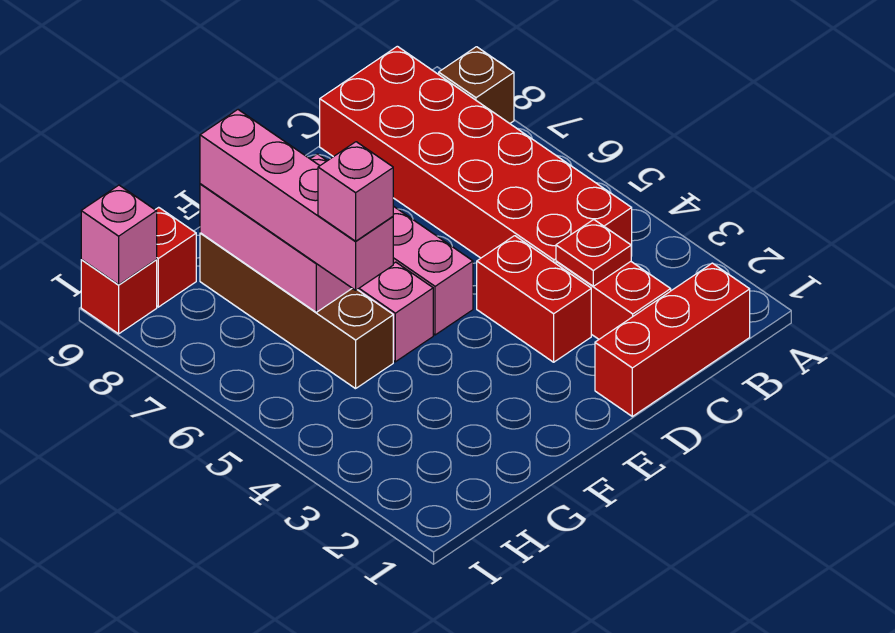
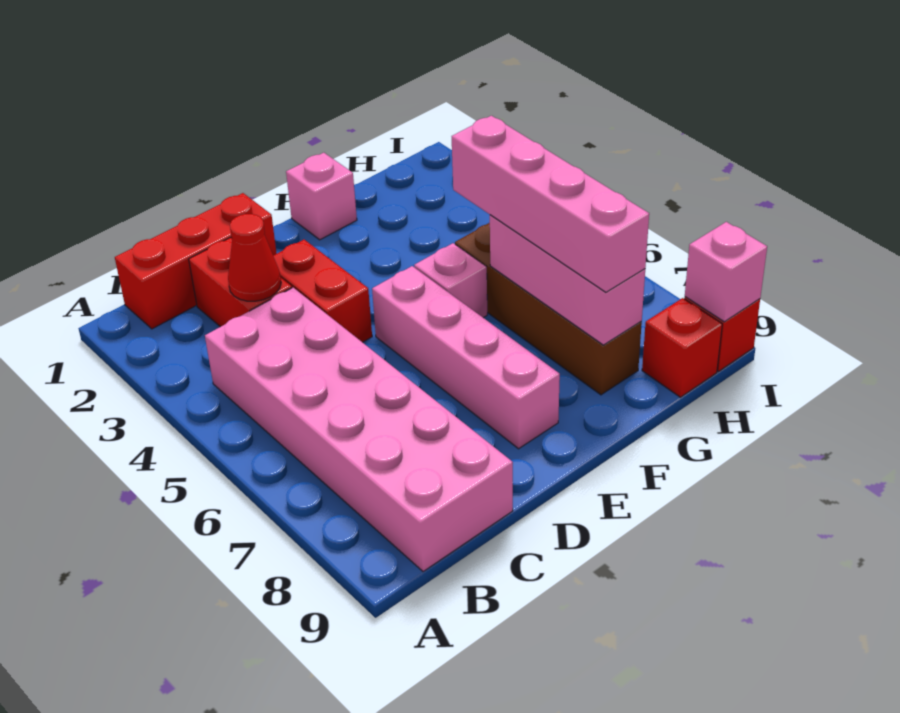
brown brick A8 level 1 -> none
red brick B4:C9 level 1 -> pink brick B4:C9 level 1
red plate C3 level 2 -> red cone C3 level 2
pink brick G5 level 4 -> pink brick F1 level 1

